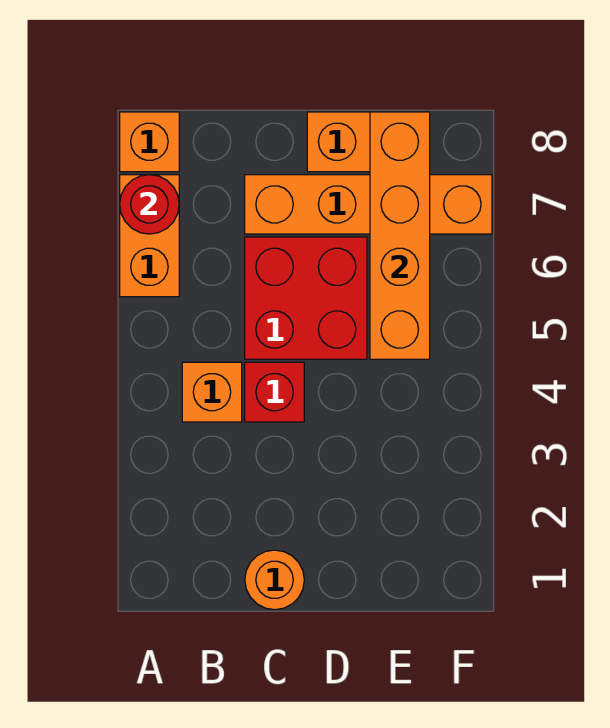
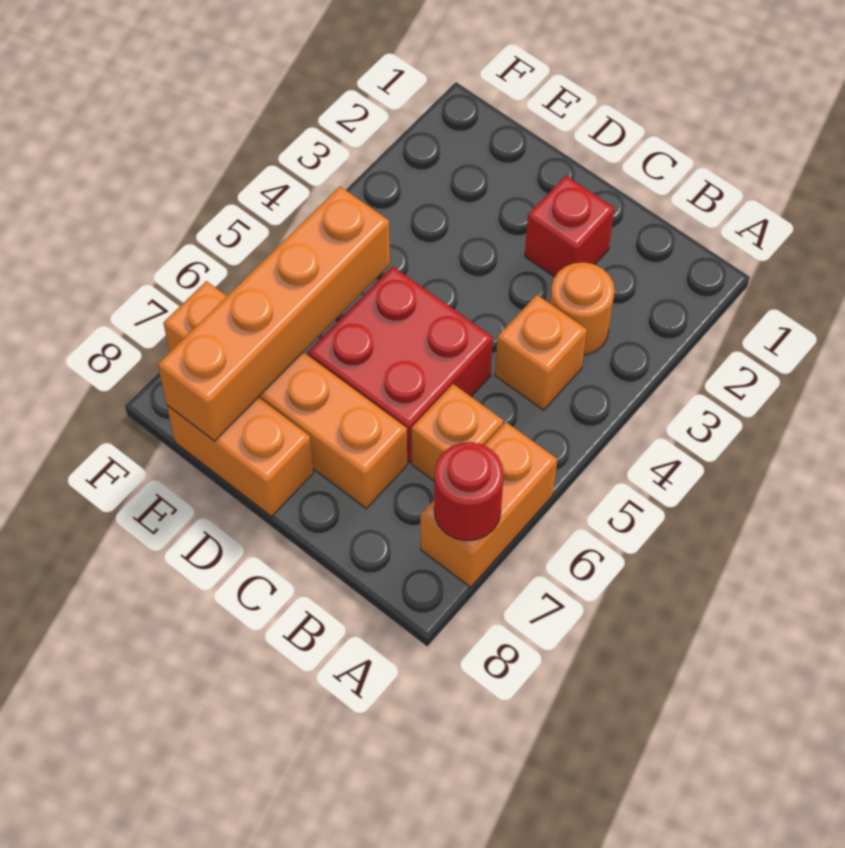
orange brick A8 level 1 -> orange brick B6 level 1
orange round brick C1 level 1 -> orange round brick B3 level 1
red brick C4 level 1 -> red brick C2 level 1

